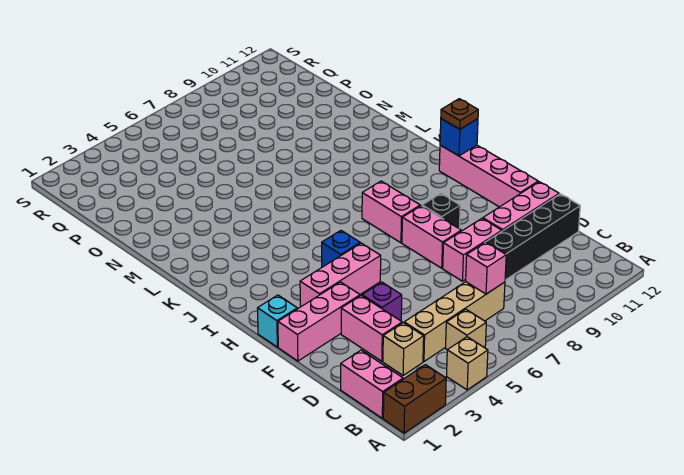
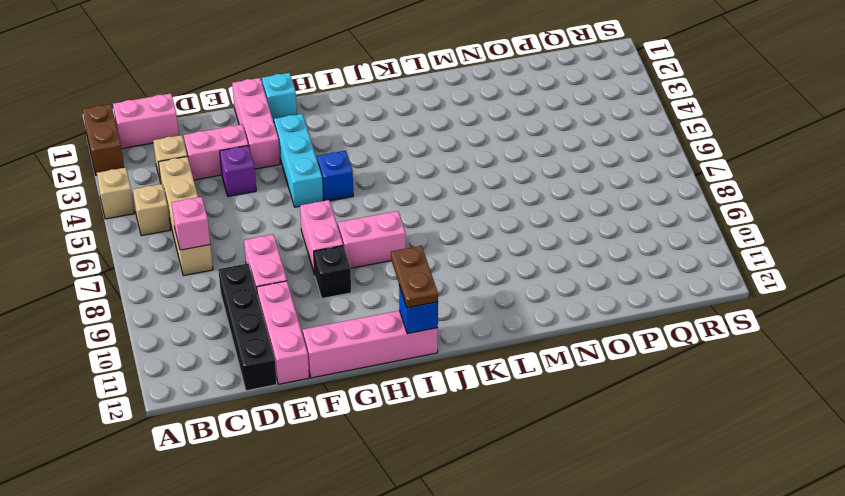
pink brick F8:G8 level 1 -> pink brick G7:G8 level 1
pink brick G3:G5 level 1 -> cyan brick G3:G5 level 1
brown plate I12 level 3 -> brown plate I11:I12 level 3

